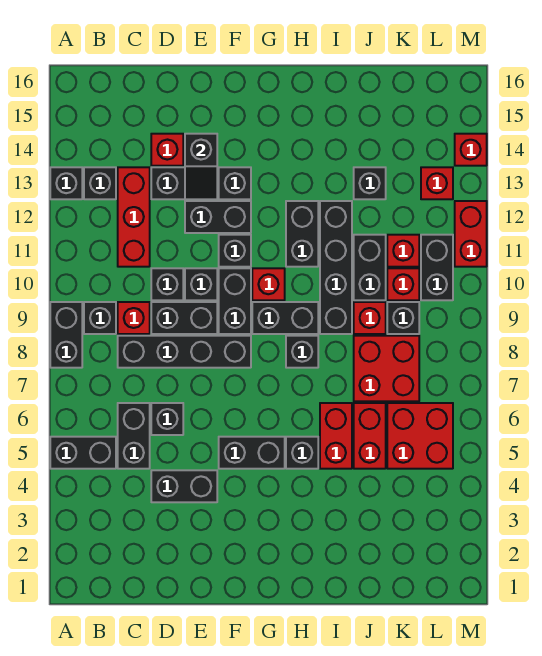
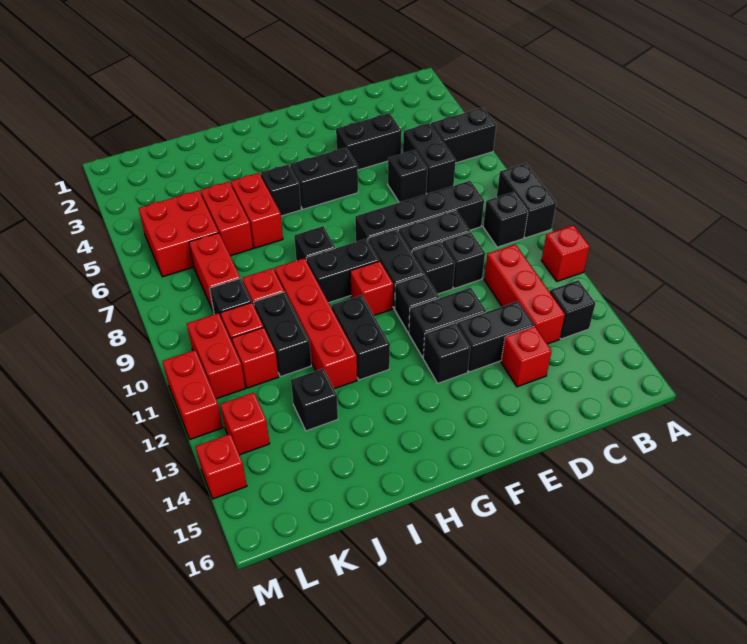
black brick A13 level 1 -> none
red brick C9 level 1 -> red brick A11 level 1
black slope E13:E14 level 2 top 14 -> none
black brick I9:I12 level 1 -> red brick I9:I12 level 1
red brick J7:K8 level 1 -> red brick K7:K8 level 1
black brick L10:L11 level 1 -> red brick L10:L11 level 1

